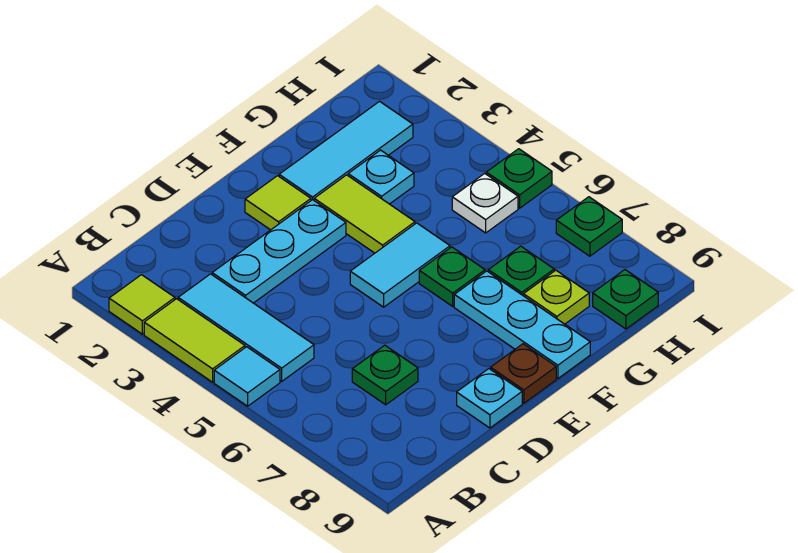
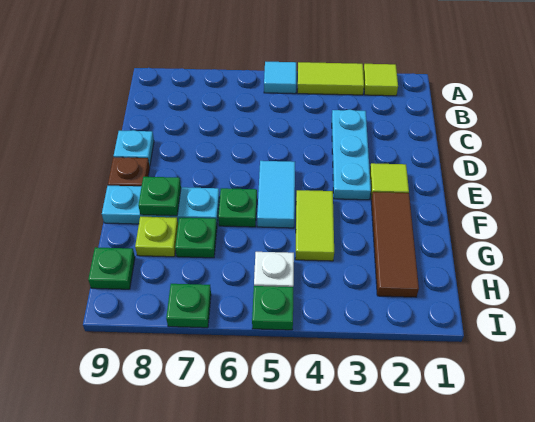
cyan tile B3:B5 level 1 -> none
green plate C7 level 1 -> green plate F8 level 2
cyan tile F2:H2 level 1 -> brown tile F2:H2 level 1
lime tile F3:F4 level 1 -> lime tile F4:G4 level 1
cyan plate G3 level 1 -> none

